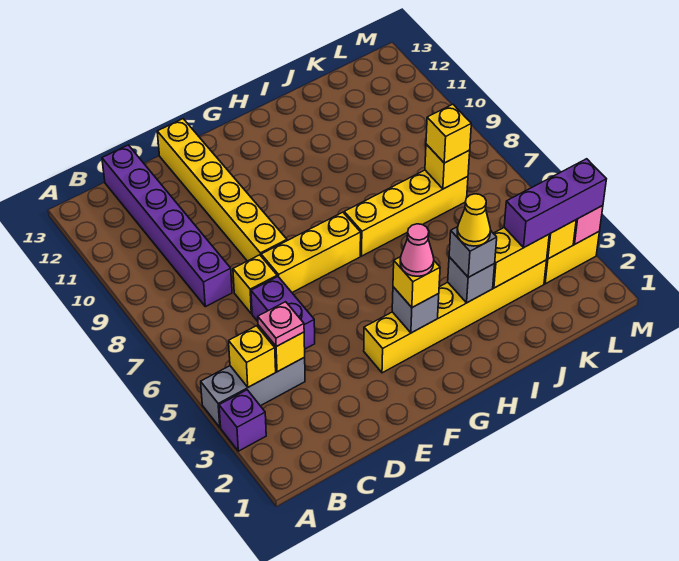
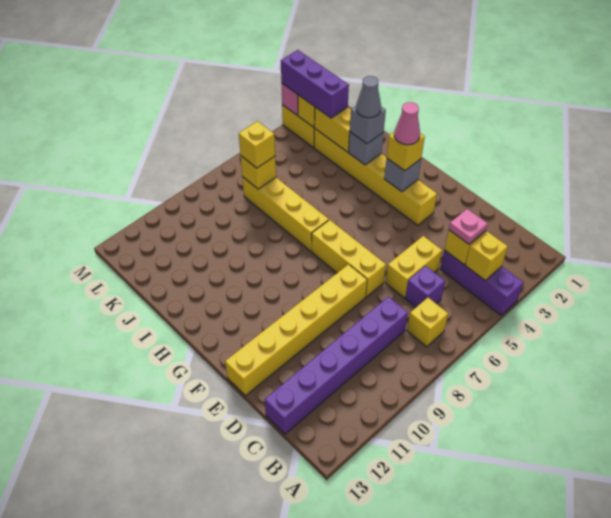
purple brick A3 level 1 -> purple brick C6 level 1
grey brick A4:C4 level 1 -> purple brick A4:C4 level 1
purple brick D5:D6 level 1 -> yellow brick D5:D6 level 1
yellow brick D7 level 1 -> yellow brick B7 level 1
yellow cone I3 level 4 -> grey cone I3 level 4

